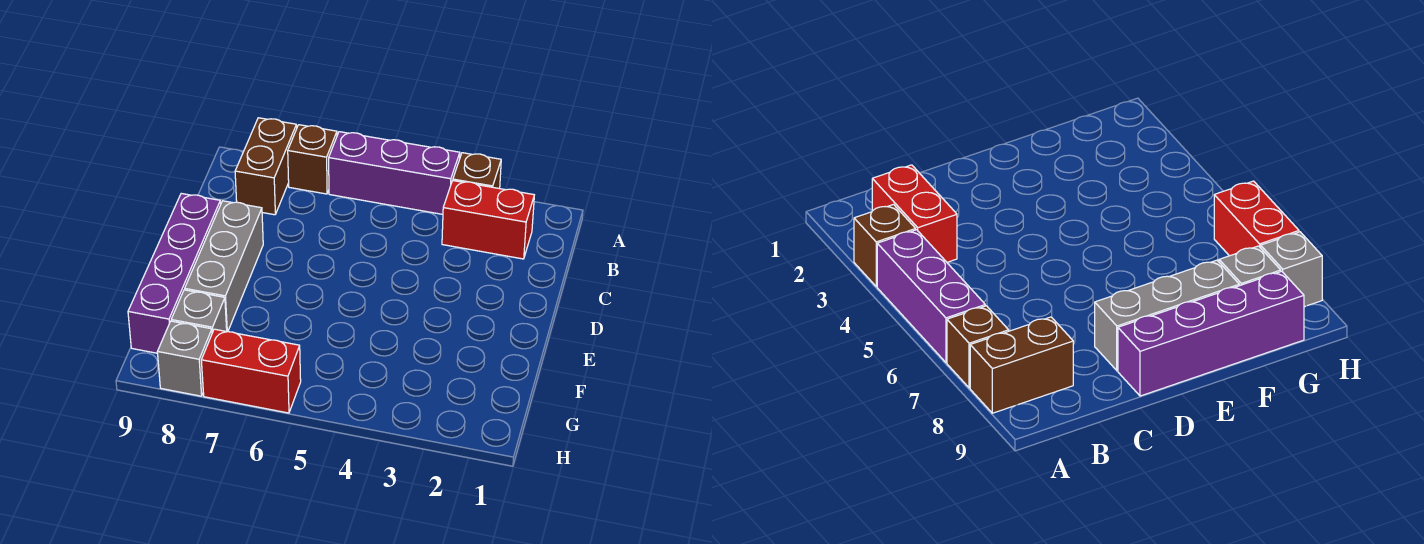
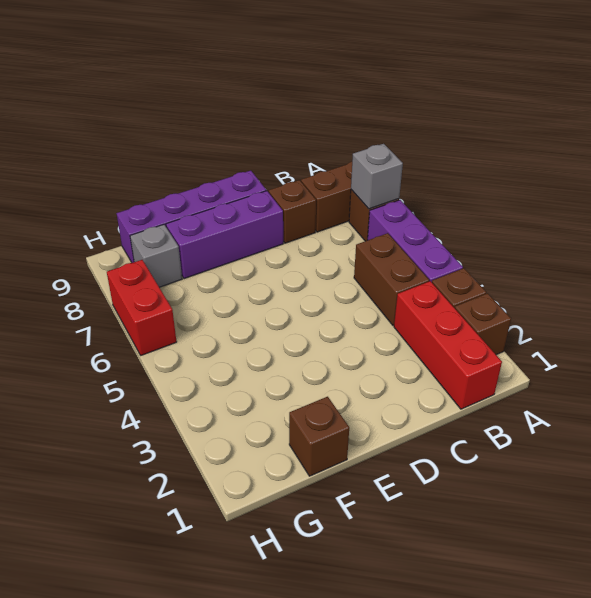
none -> brown brick A2 level 1
red brick B2:B3 level 1 -> red brick B1:B3 level 1
none -> brown brick B4:B5 level 1
none -> brown brick C8 level 1
grey brick D8:F8 level 1 -> purple brick D8:F8 level 1
none -> brown brick F1 level 1
grey brick H8 level 1 -> grey brick A7 level 2

